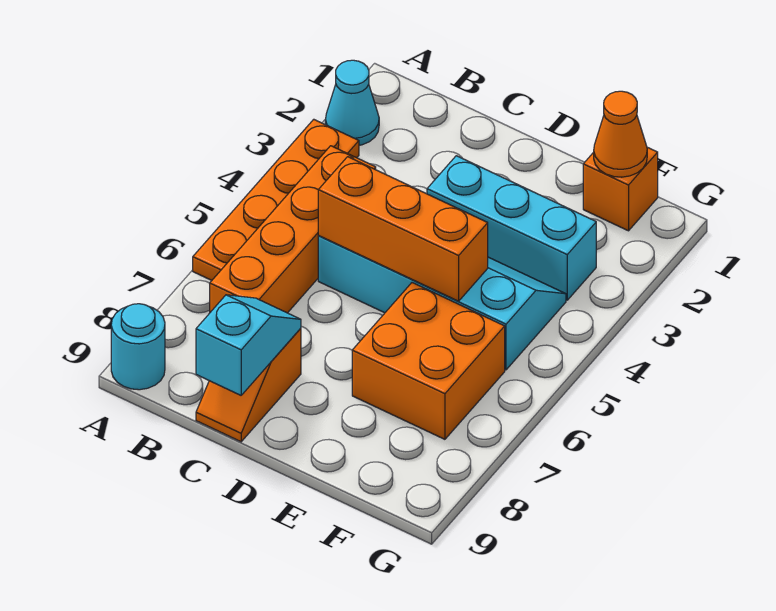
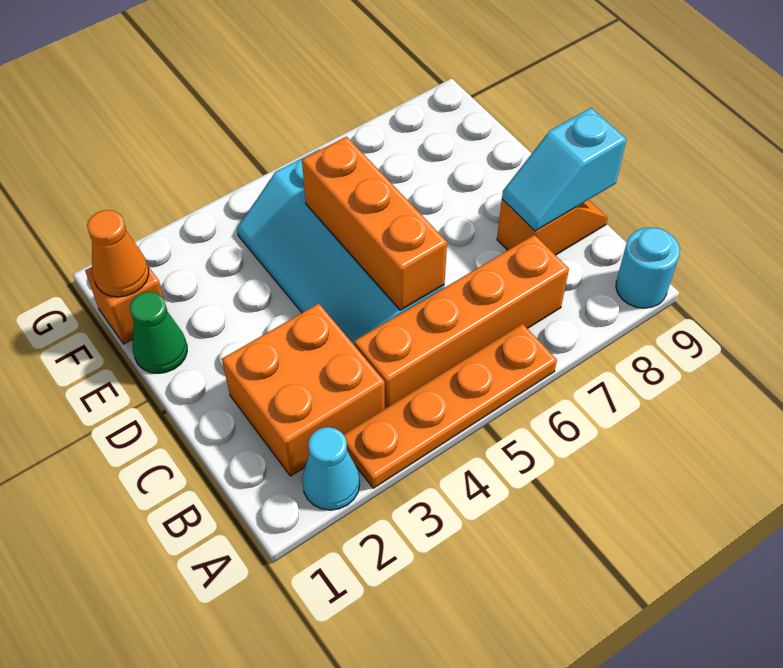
cyan brick D3:F3 level 1 -> none
none -> green cone E1 level 1
orange brick E6:F7 level 1 -> orange brick B2:C3 level 1

